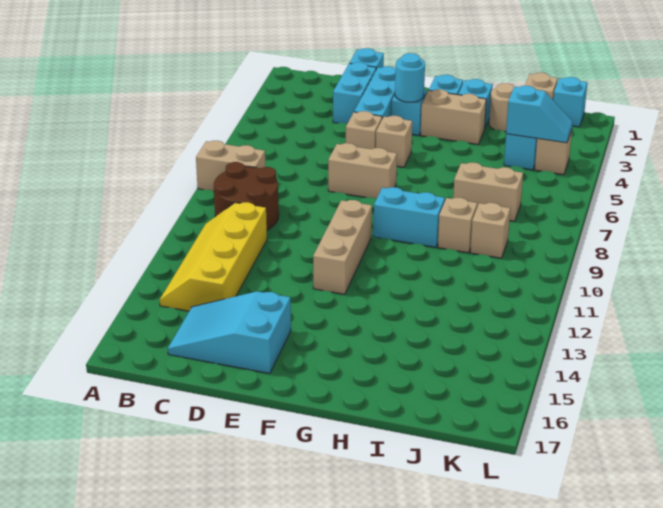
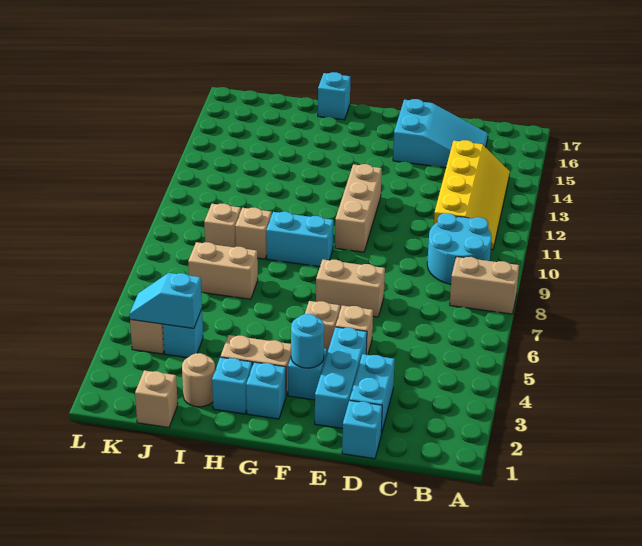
brown round brick B9:C10 level 1 -> cyan round brick B9:C10 level 1
cyan brick K1 level 1 -> cyan brick H17 level 1

